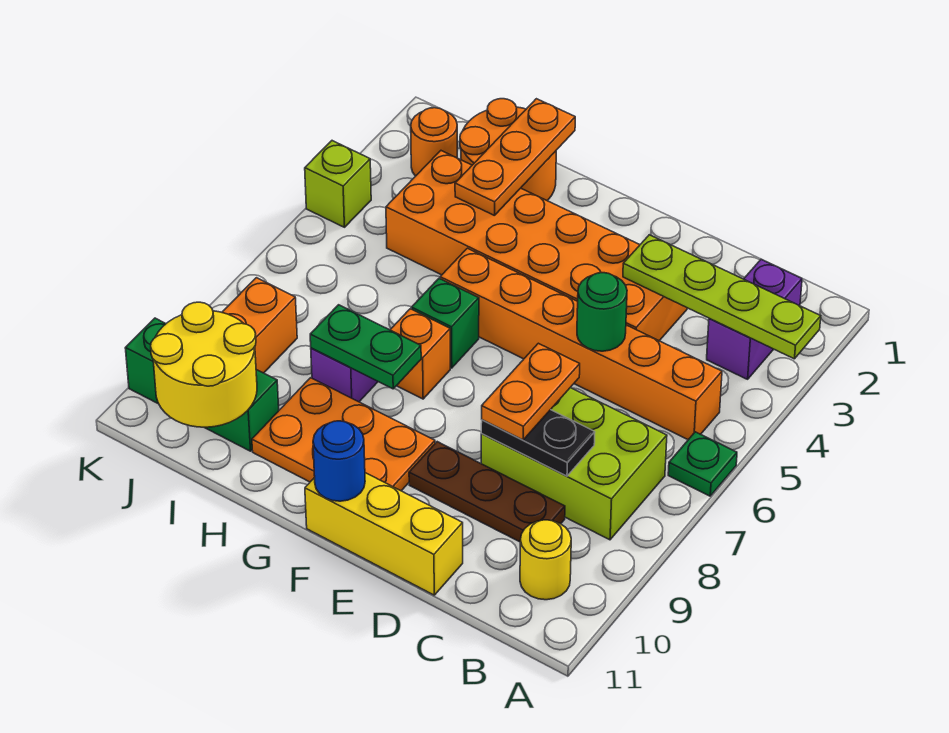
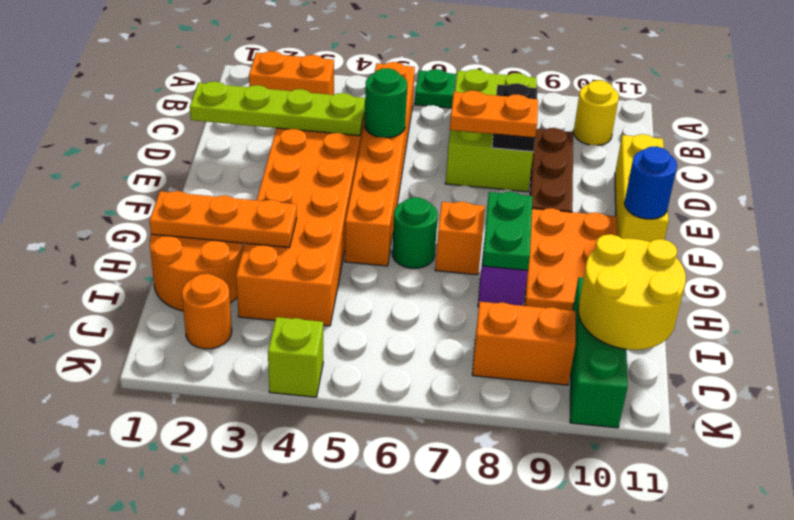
lime plate A3:D3 level 2 -> lime plate D1:D4 level 2
purple brick B2:B3 level 1 -> orange brick B2:B3 level 1
green brick G6 level 1 -> green round brick G6 level 1

